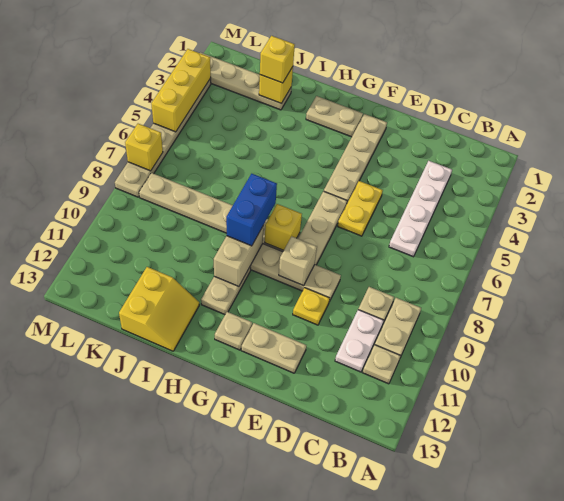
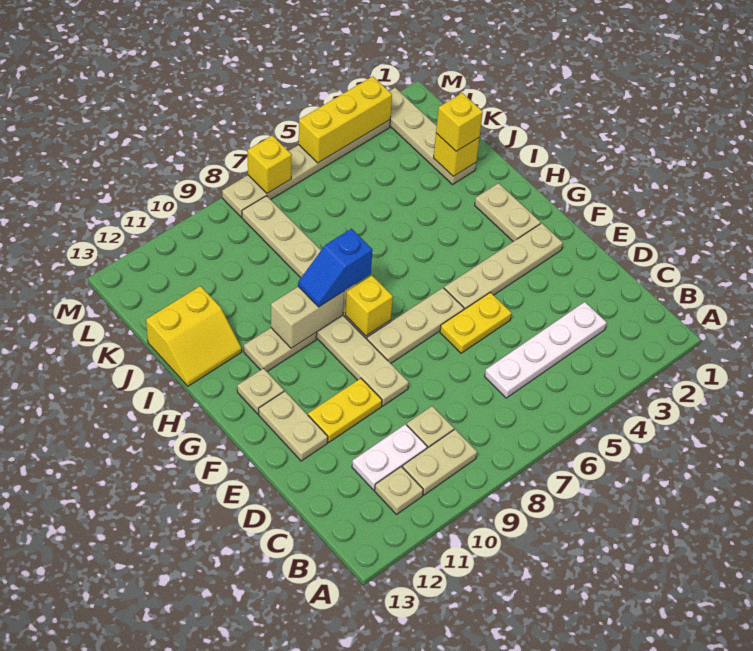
yellow plate E10 level 1 -> yellow plate E10:E11 level 1
tan brick F9 level 2 -> none
blue brick H8:H9 level 3 -> blue slope H8:H9 level 3 top 8

